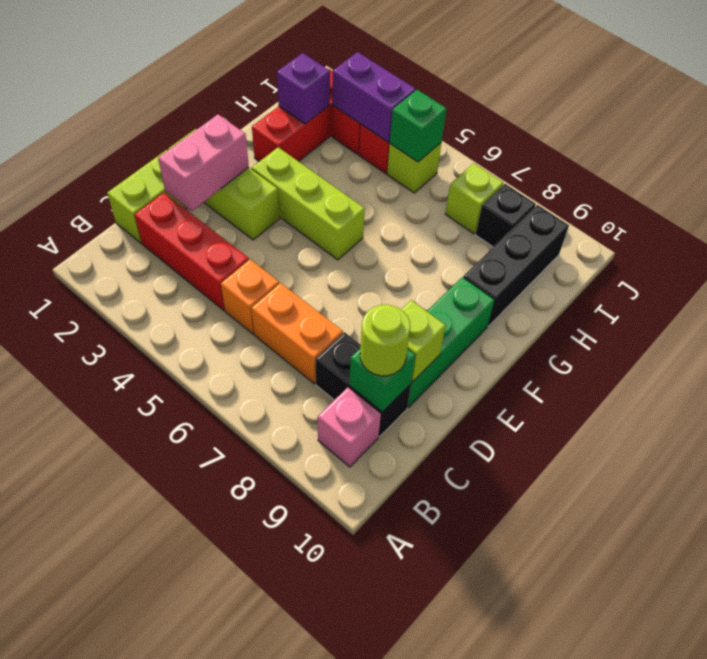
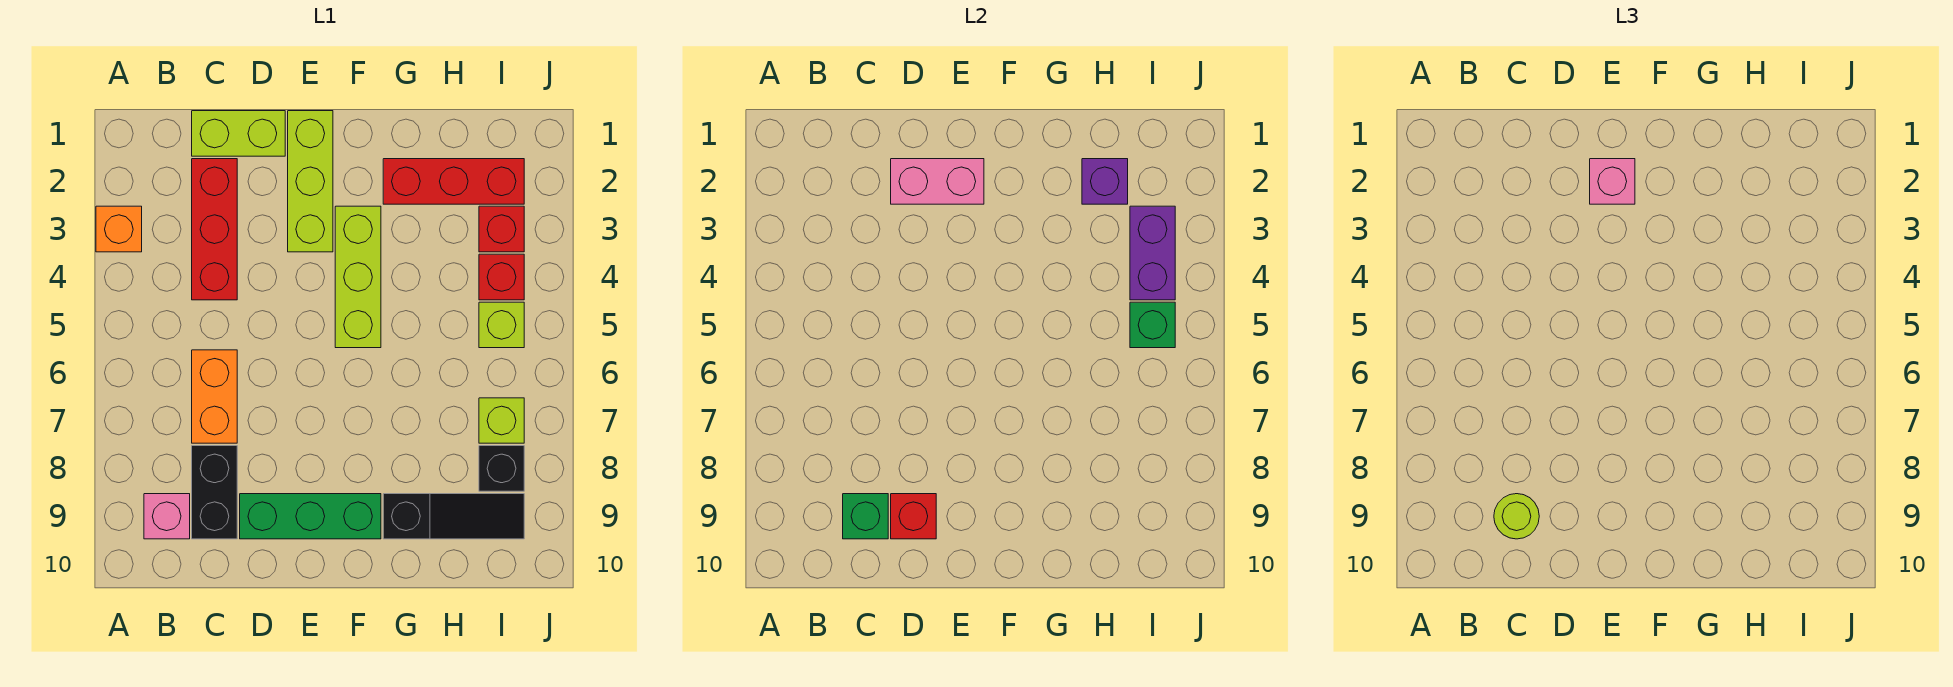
orange brick C5 level 1 -> orange brick A3 level 1
lime brick D9 level 2 -> red brick D9 level 2
none -> pink brick E2 level 3
black brick G9:I9 level 1 -> black slope G9:I9 level 1 top G

